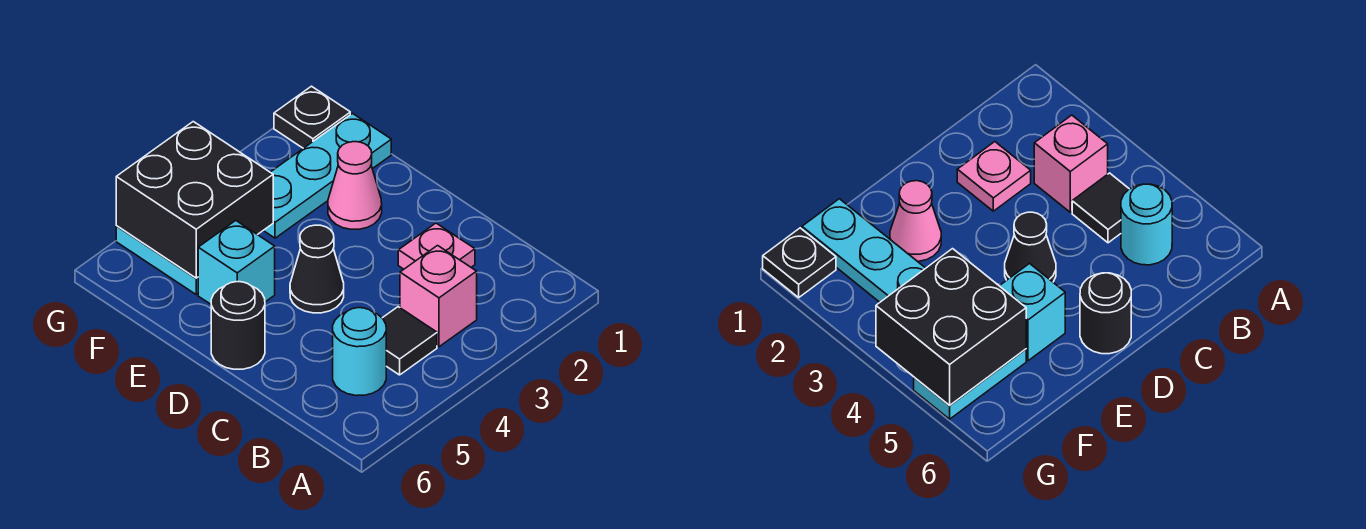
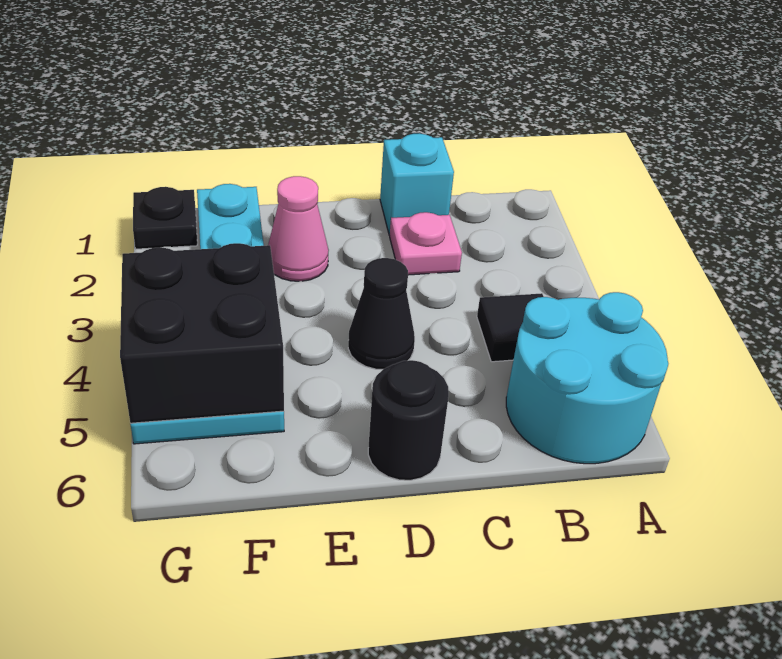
pink brick B3 level 1 -> none
cyan round brick B5 level 1 -> cyan round brick A5:B6 level 1
cyan brick E5 level 1 -> cyan brick C1 level 1

